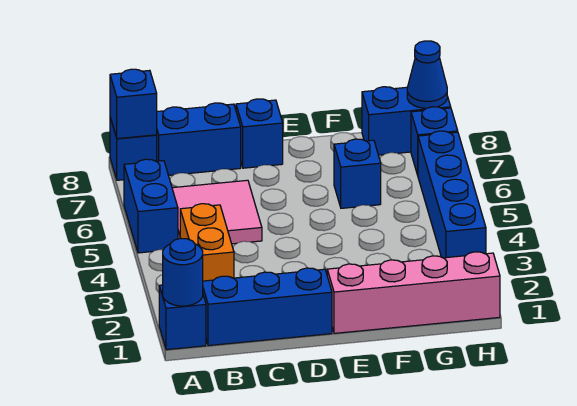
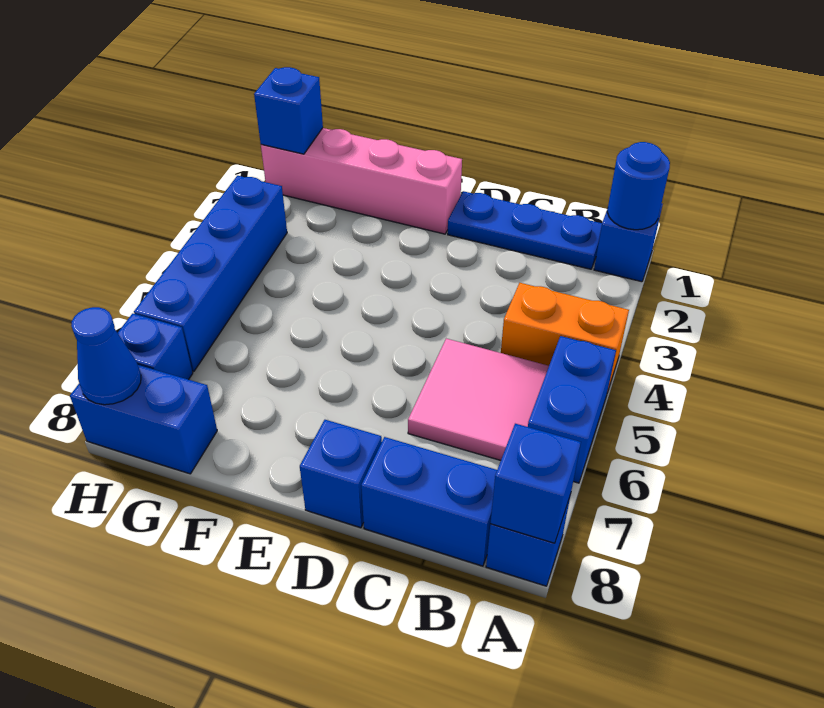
blue brick B1:D1 level 1 -> blue plate B1:D1 level 1
orange brick B3:B4 level 1 -> orange brick A4:B4 level 1
blue brick F6 level 1 -> blue brick H1 level 2

